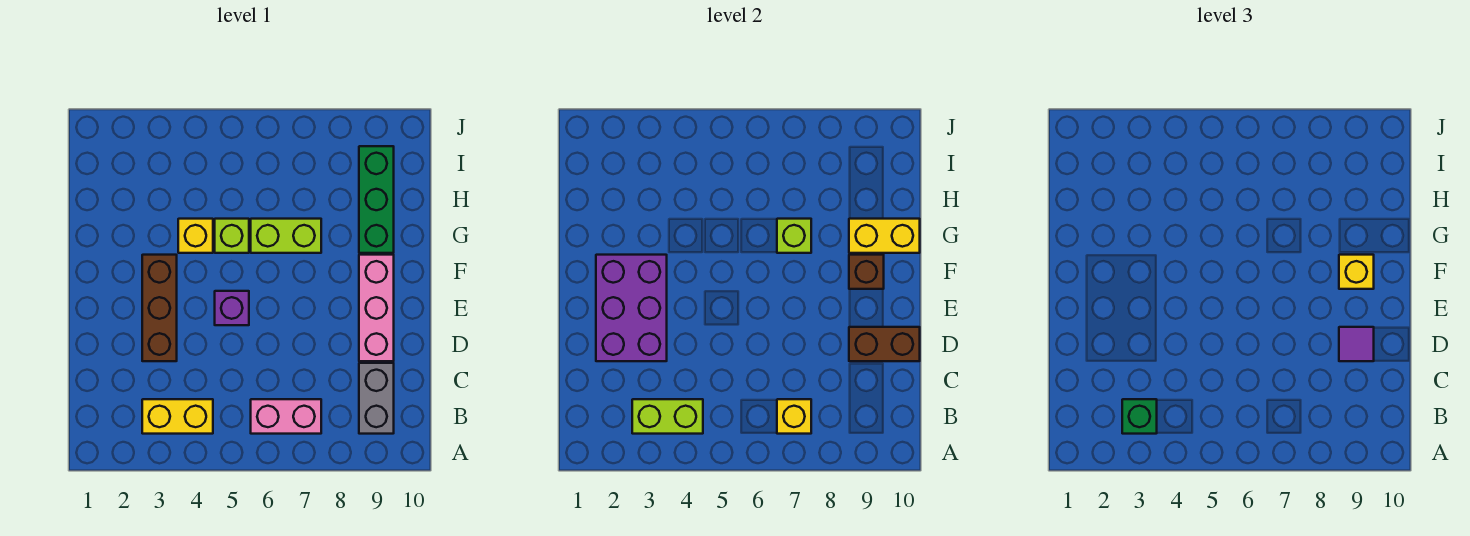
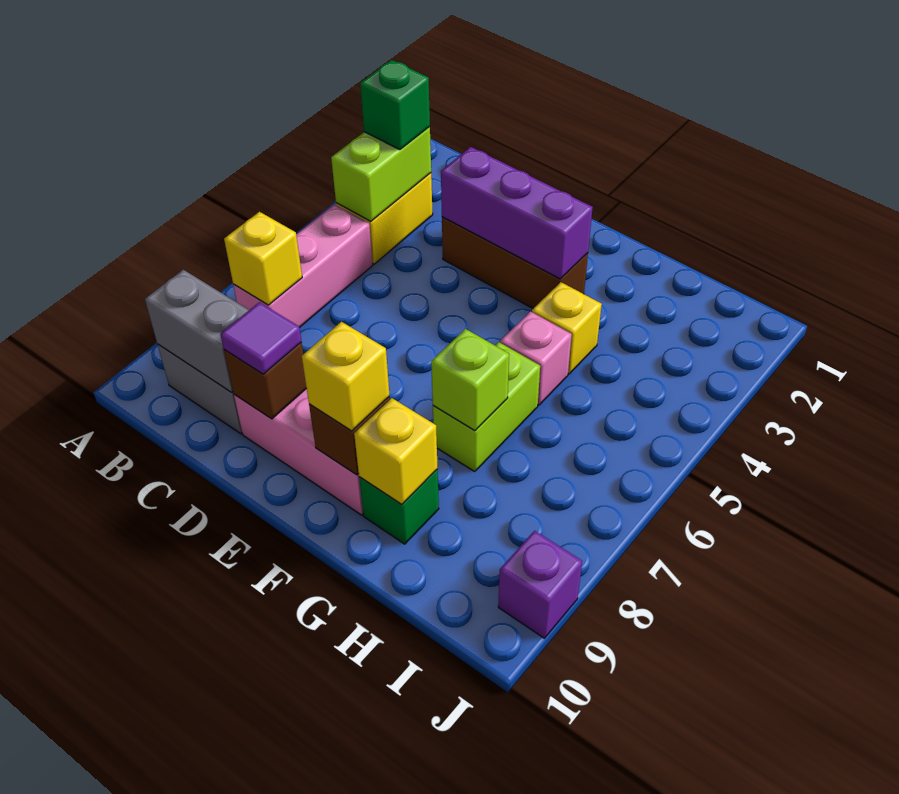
pink brick B6:B7 level 1 -> pink brick B5:B7 level 1
none -> grey brick B9:C9 level 2
purple brick D2:F3 level 2 -> purple brick D3:F3 level 2
brown brick D9:D10 level 2 -> brown brick D9 level 2
purple brick E5 level 1 -> purple brick J9 level 1
lime brick G5 level 1 -> pink brick G5 level 1
green brick G9:I9 level 1 -> green brick G9 level 1
yellow brick G9:G10 level 2 -> yellow brick G9 level 2

